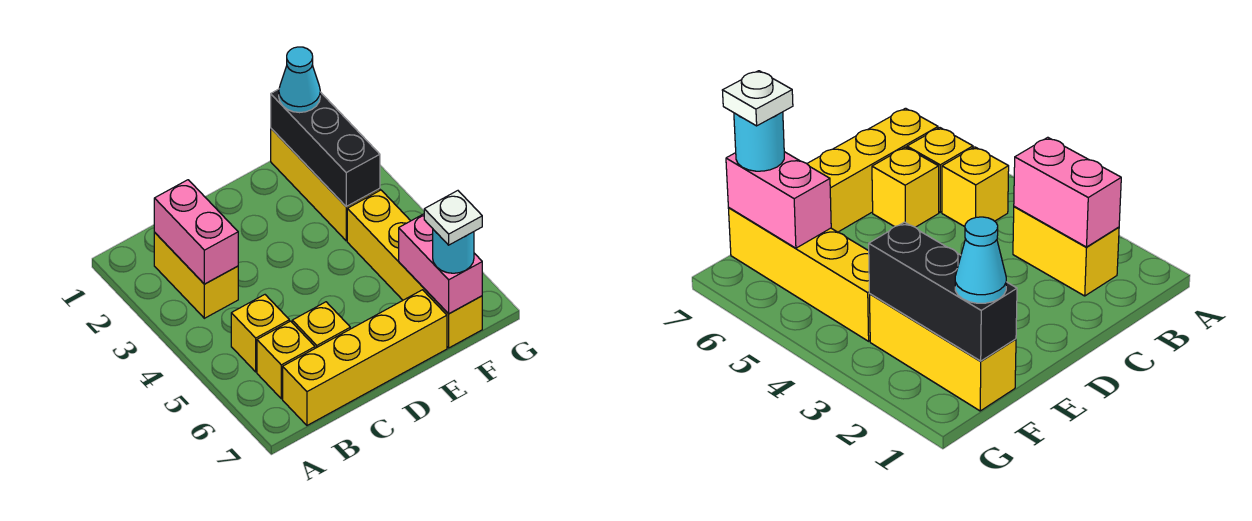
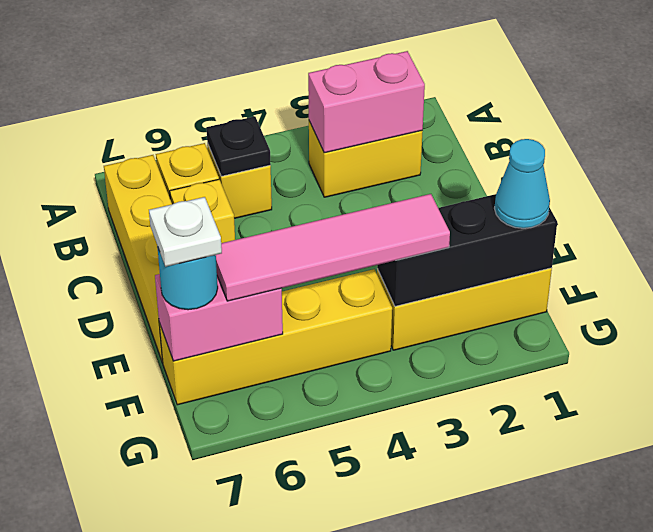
none -> black plate B5 level 2
none -> pink tile F3:F6 level 3

